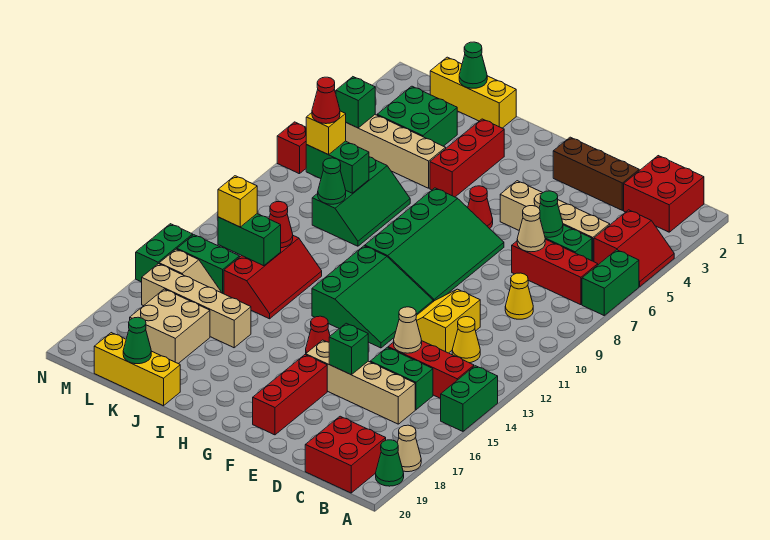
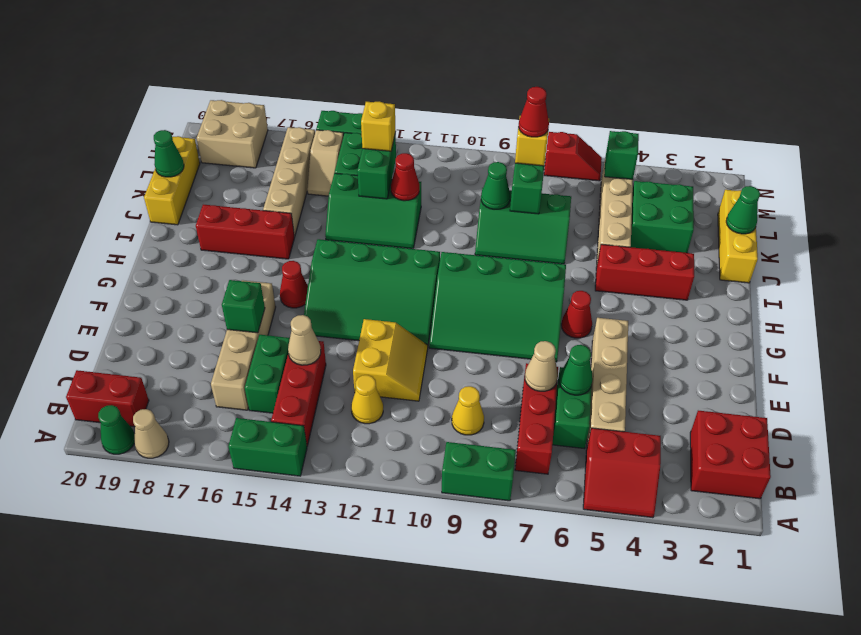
green brick A6:A7 level 1 -> green brick A8:A9 level 1
red brick B19:C20 level 1 -> red brick B19:B20 level 1
brown brick D2:F2 level 1 -> none
yellow slope D11:E12 level 1 top D -> yellow slope D11:E12 level 1 top 12
green slope F11:H13 level 1 top H -> green slope F11:H14 level 1 top H
red brick F17:F19 level 1 -> red brick I16:I18 level 1
red slope J12:K14 level 1 top K -> green slope J12:K14 level 1 top K
tan brick K17:L18 level 1 -> tan brick M18:N19 level 1

